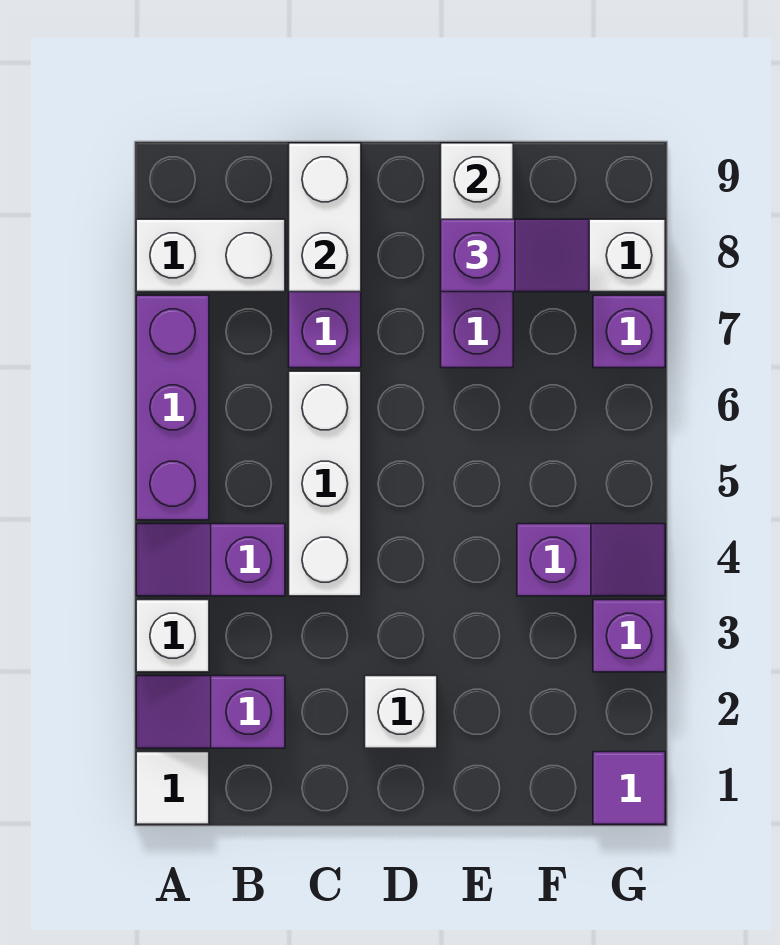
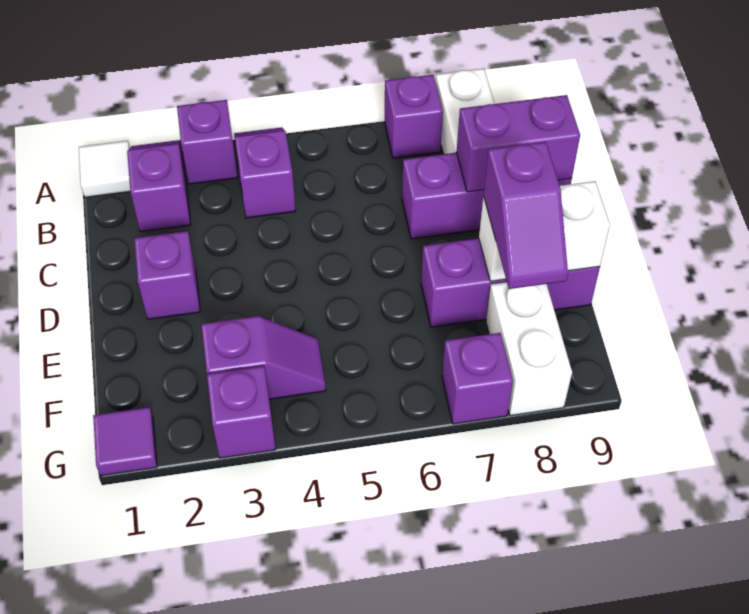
white brick A3 level 1 -> purple brick A3 level 1
purple brick A5:A7 level 1 -> purple brick A7 level 1
white brick C4:C6 level 1 -> none
white brick C8:C9 level 2 -> purple brick C8:C9 level 2
white brick D2 level 1 -> purple brick D2 level 1
purple slope F4:G4 level 1 top F -> purple slope F3:F4 level 1 top 3

